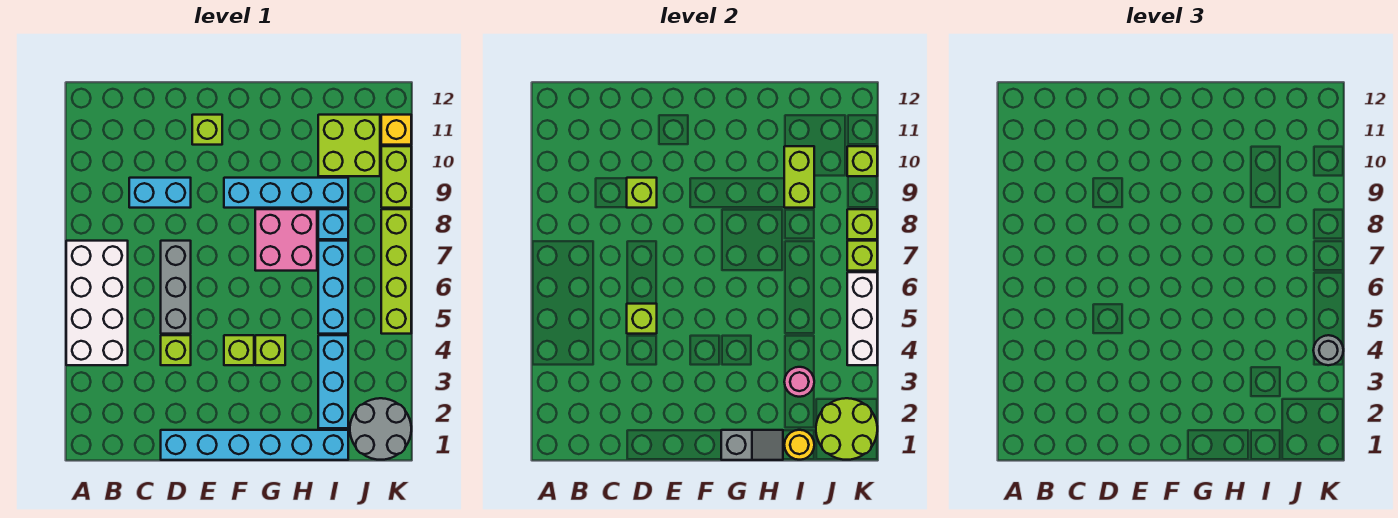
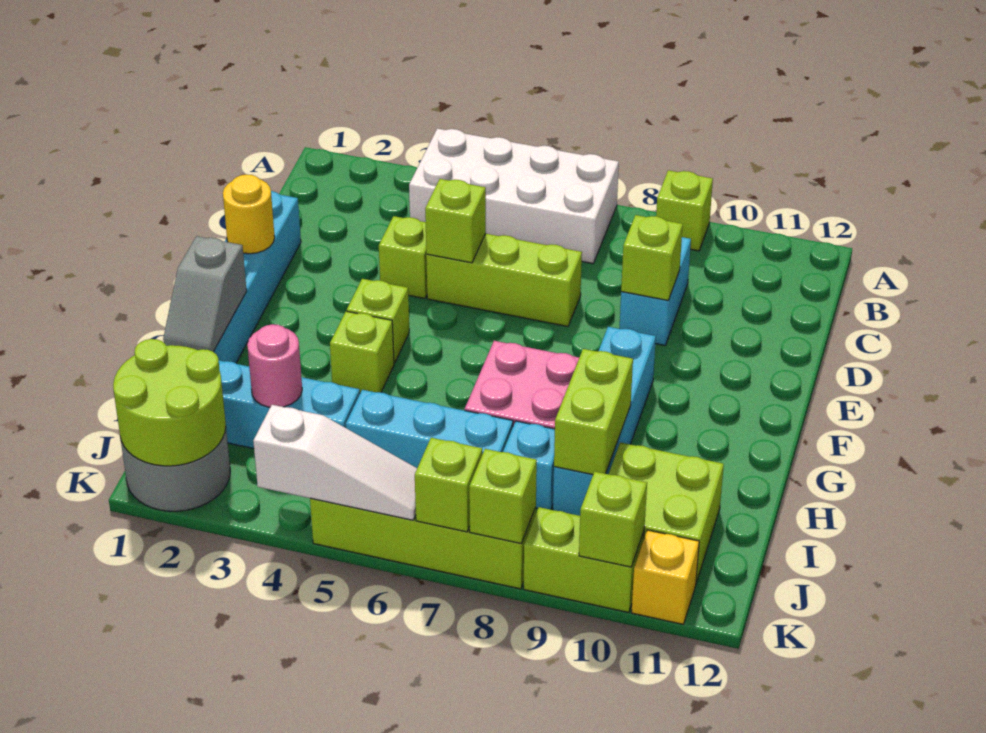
grey brick D5:D7 level 1 -> lime brick D5:D7 level 1
lime brick E11 level 1 -> lime brick A9 level 1
yellow round brick I1 level 2 -> yellow round brick E1 level 2
lime brick I9:I10 level 2 -> lime brick H9:I9 level 2
white brick K4:K6 level 2 -> white slope K4:K6 level 2 top 4
grey round brick K4 level 3 -> none

